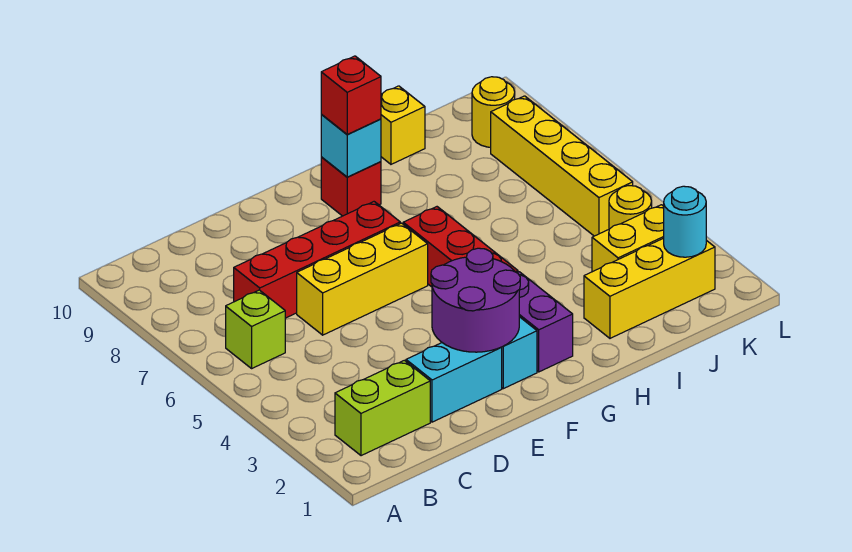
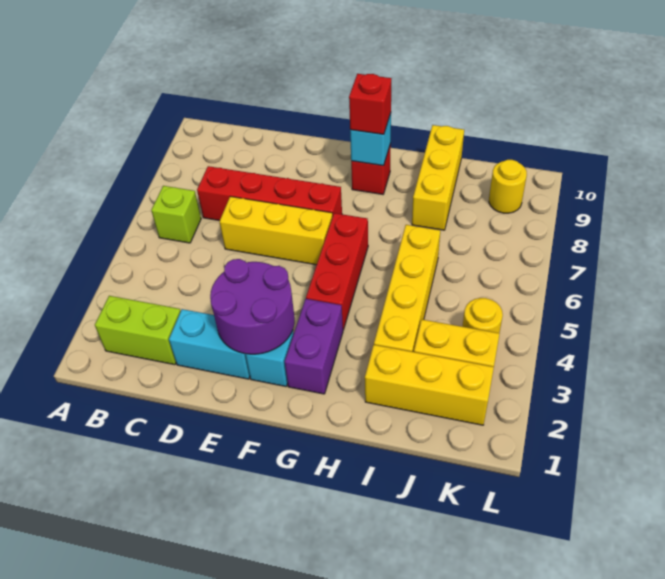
yellow brick I10 level 1 -> yellow brick I8:I10 level 1
cyan round brick K2 level 2 -> none
yellow brick K5:K8 level 1 -> yellow brick I3:I6 level 1

